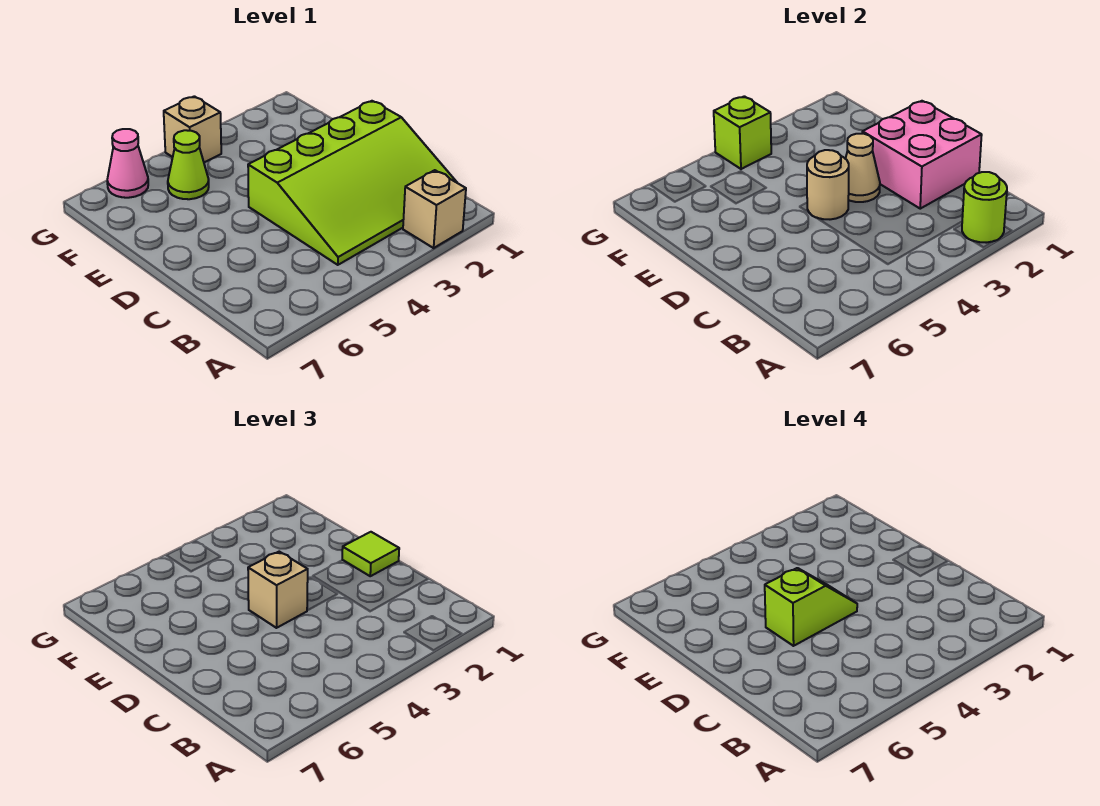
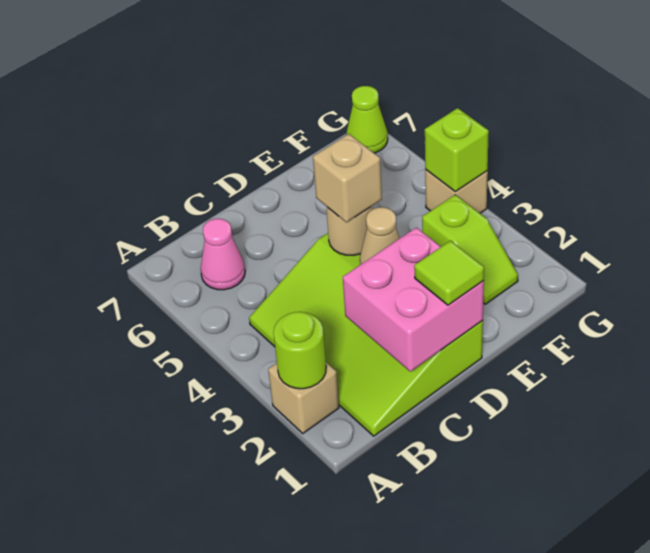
lime slope D4:D5 level 4 top 5 -> lime slope F2:F3 level 1 top 3
lime cone F5 level 1 -> lime cone G7 level 1
pink cone G6 level 1 -> pink cone B6 level 1

